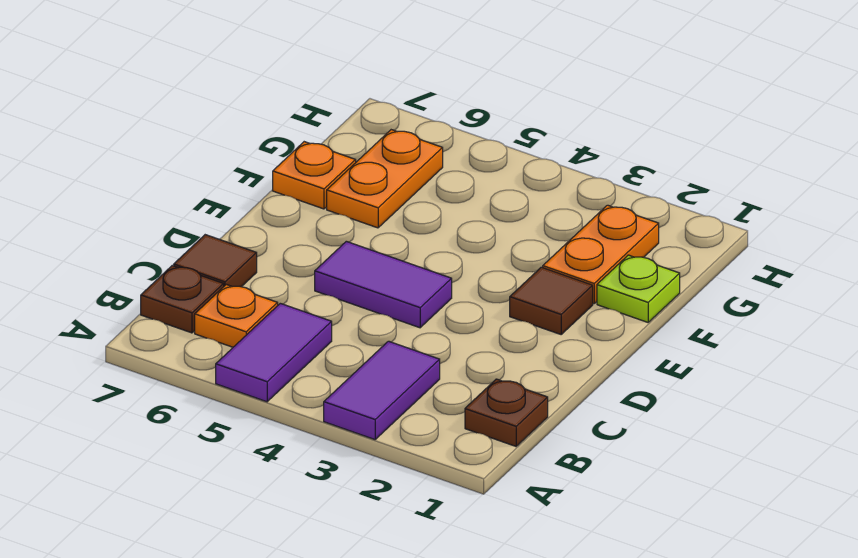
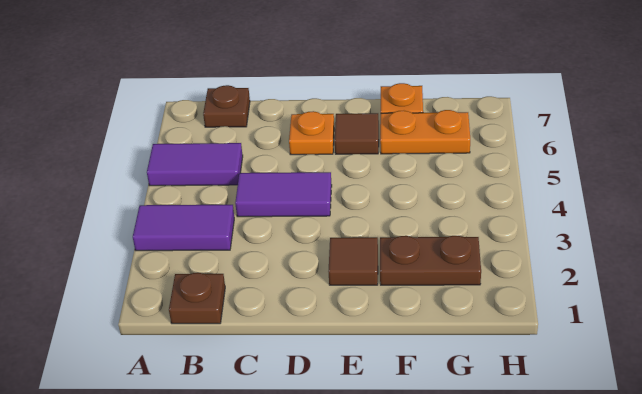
orange plate B6 level 1 -> orange plate D6 level 1
brown tile C7 level 1 -> brown tile E6 level 1
purple tile D4:D5 level 1 -> purple tile C4:D4 level 1
lime plate F1 level 1 -> none
orange plate F2:G2 level 1 -> brown plate F2:G2 level 1

